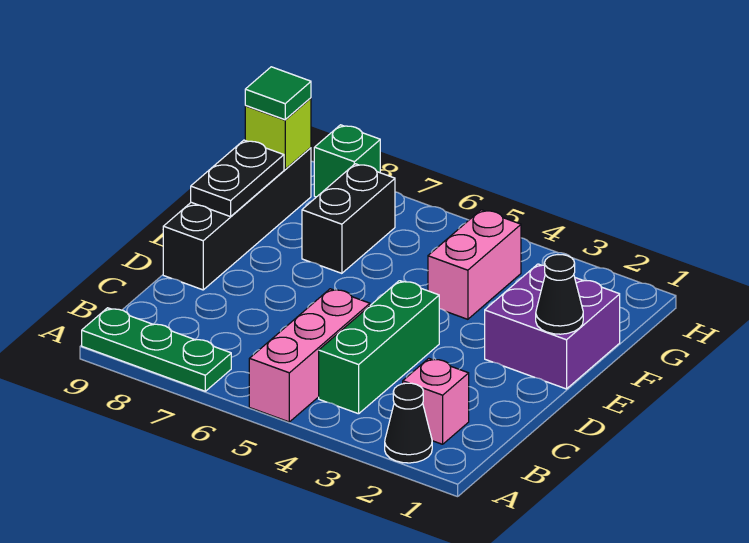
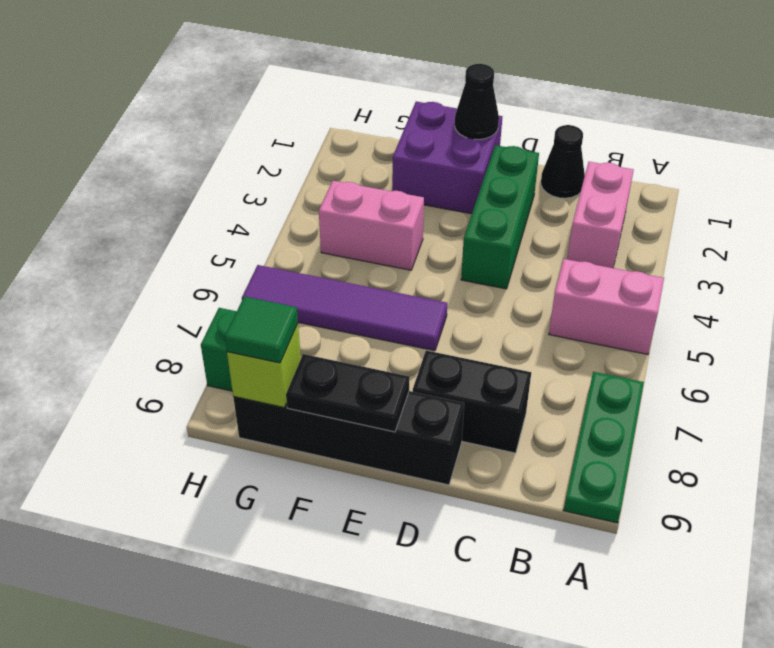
black cone A2 level 1 -> black cone C1 level 1
pink brick A5:C5 level 1 -> pink brick A5:B5 level 1
pink brick B2 level 1 -> pink brick B2:B3 level 1
green brick B4:D4 level 1 -> green brick D2:D4 level 1
none -> purple tile E6:H6 level 1
black brick F7:G7 level 1 -> black brick C8:D8 level 1

